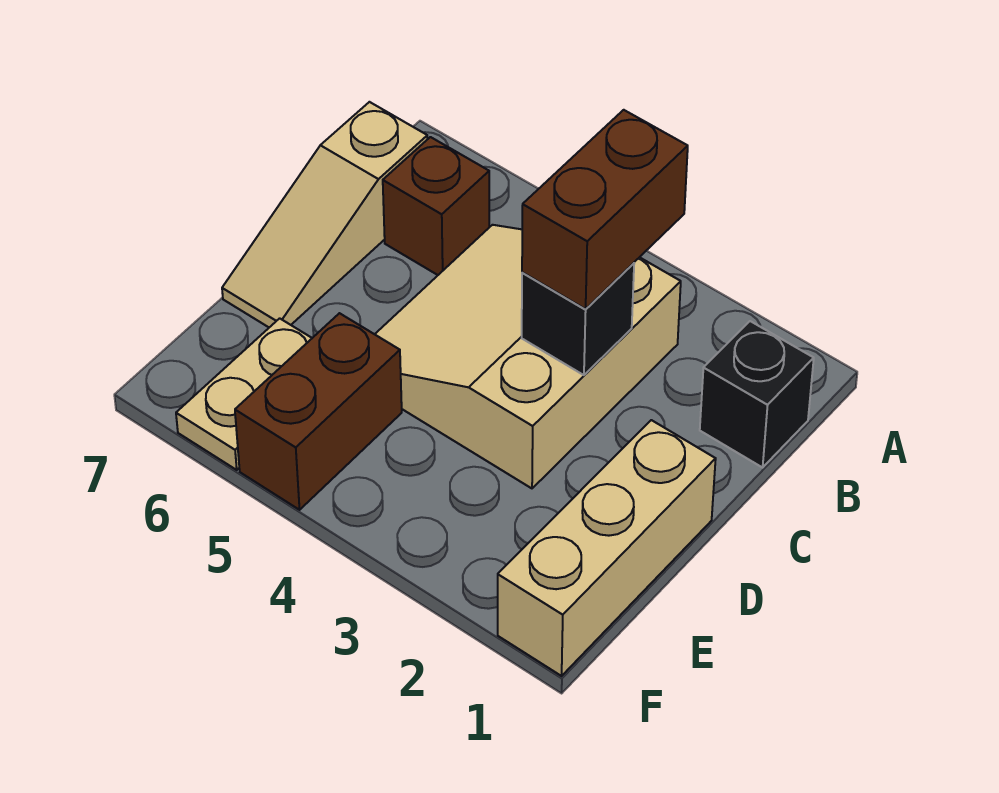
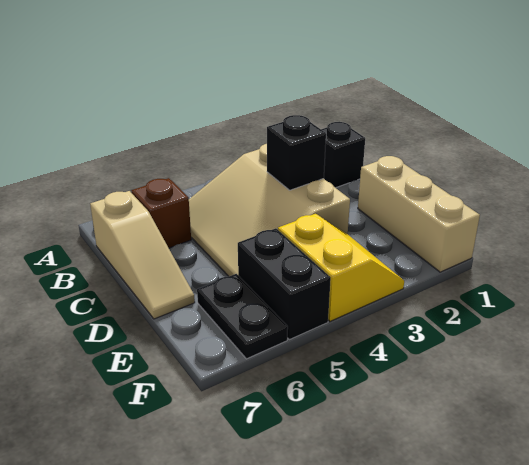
brown brick B3:C3 level 3 -> none
none -> yellow slope E3:F4 level 1 top 4
brown brick E5:F5 level 1 -> black brick E5:F5 level 1
tan plate E6:F6 level 1 -> black plate E6:F6 level 1

